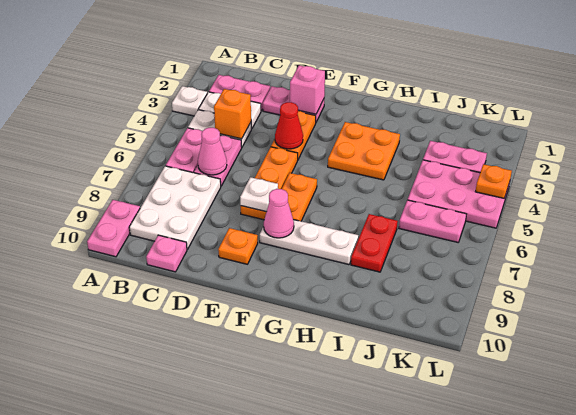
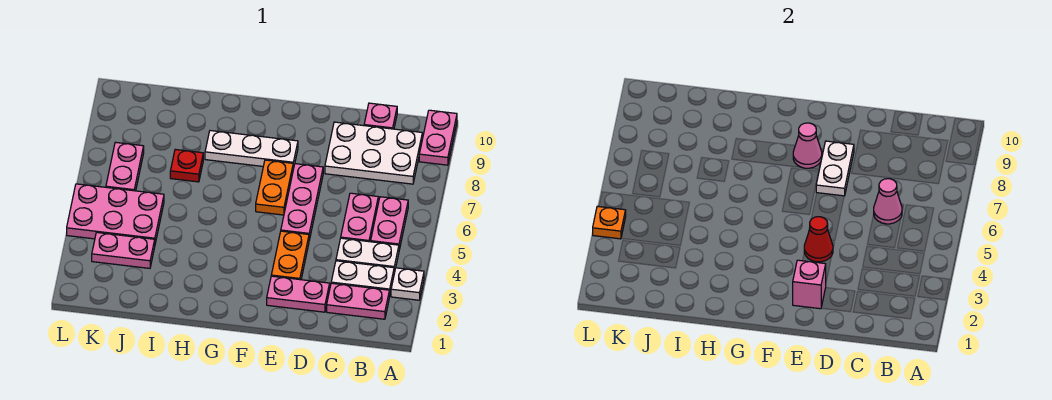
white plate B7:C9 level 1 -> white plate B8:D9 level 1
orange brick C4 level 2 -> none
orange plate E5:E7 level 1 -> pink plate E5:E7 level 1
white plate E7 level 2 -> white plate E7:E8 level 2
orange plate E9 level 1 -> none
orange plate G3:H4 level 1 -> none
red plate I7:I8 level 1 -> red plate I7 level 1
pink plate J6:K6 level 1 -> pink plate K6:K7 level 1

